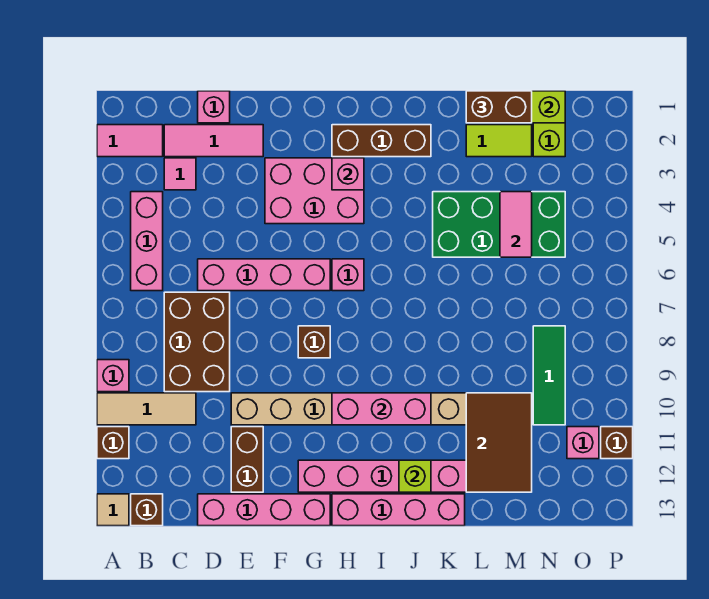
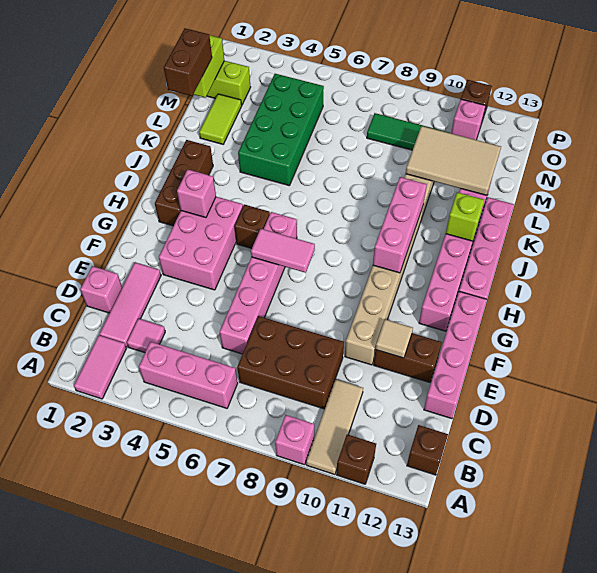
tan tile A13 level 1 -> tan tile E11 level 2
brown brick G8 level 1 -> brown brick H5 level 1
brown tile L10:M12 level 2 -> tan tile L10:M12 level 2
pink tile M4:M5 level 2 -> pink tile G6:G7 level 2

